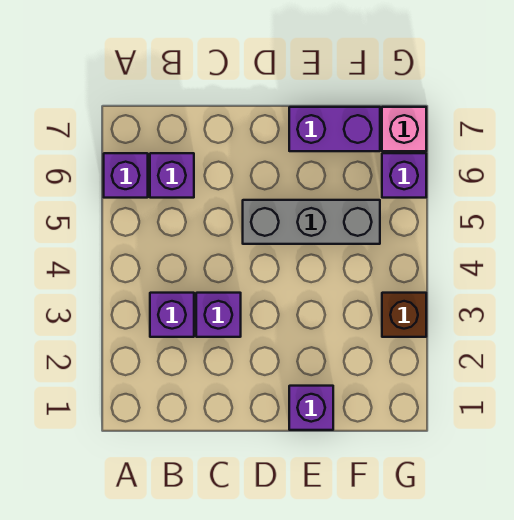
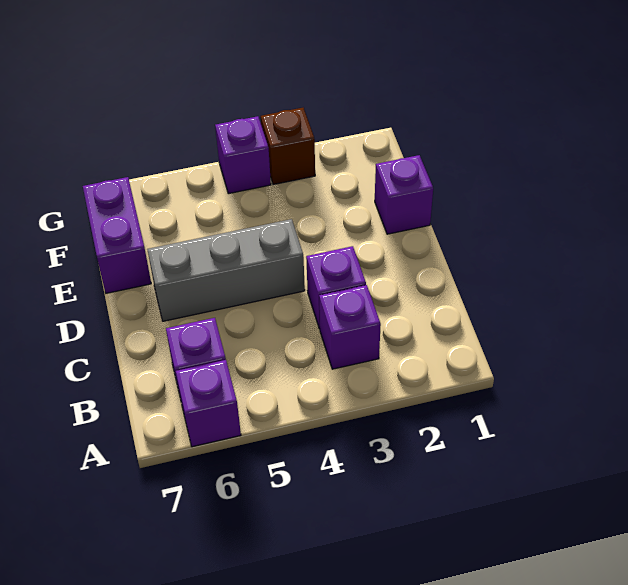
grey brick D5:F5 level 1 -> grey brick D4:D6 level 1
purple brick G6 level 1 -> purple brick G4 level 1
pink brick G7 level 1 -> none

